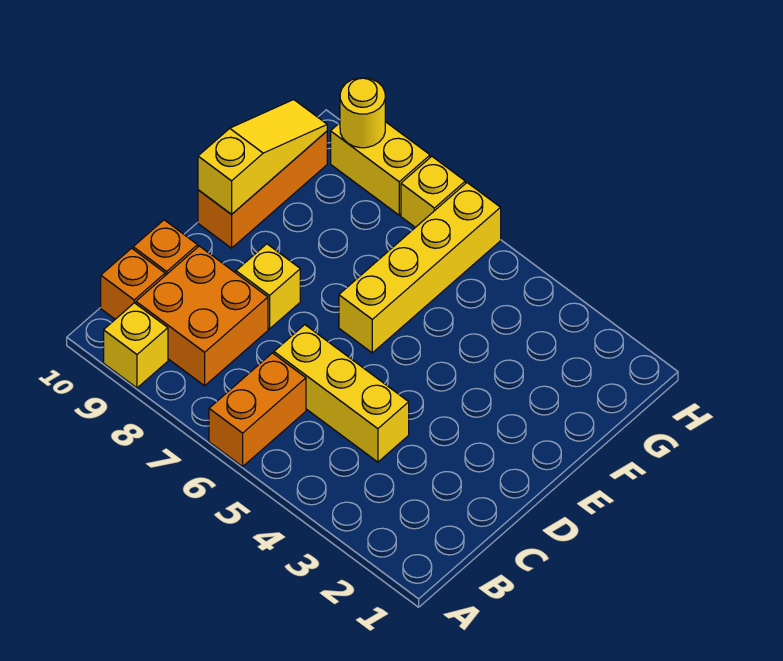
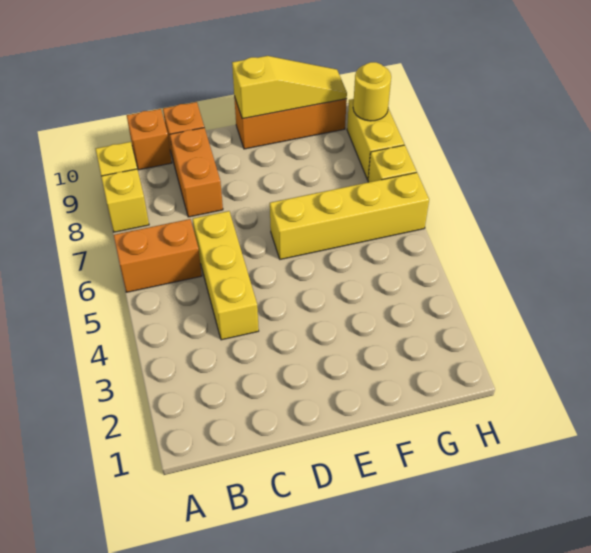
orange brick B8:C9 level 1 -> orange brick C8:C9 level 1
yellow brick D8 level 1 -> yellow brick A8 level 1

